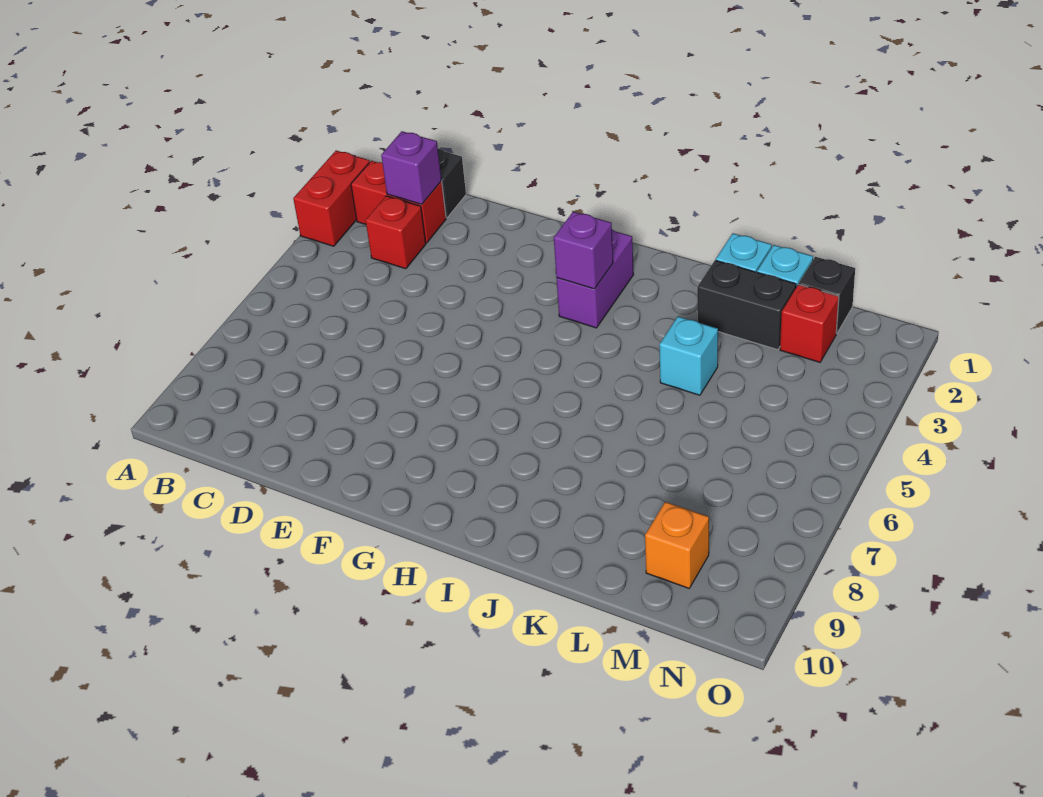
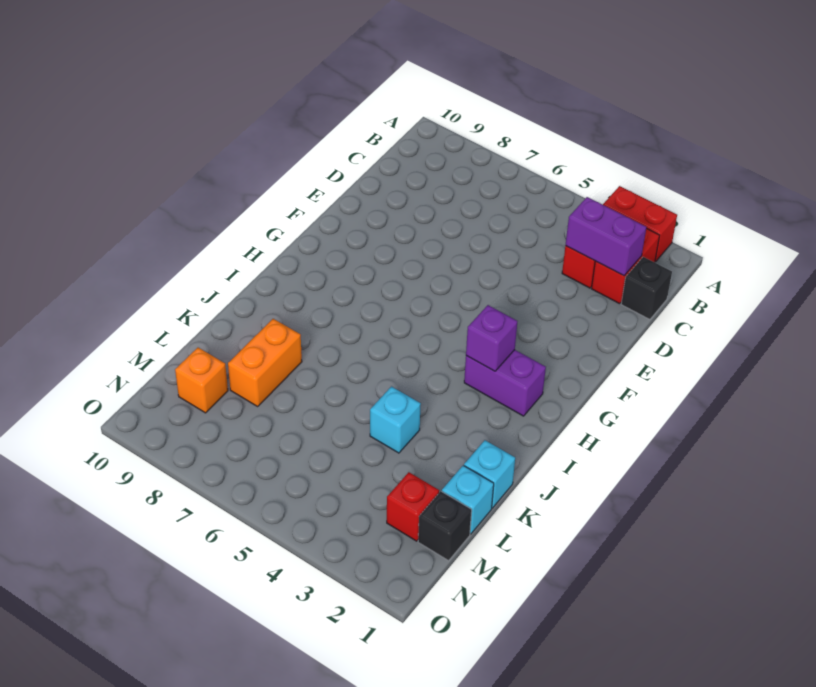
purple brick C2 level 2 -> purple brick C2:C3 level 2
black brick K2:L2 level 1 -> none
none -> orange brick K8:L8 level 1

